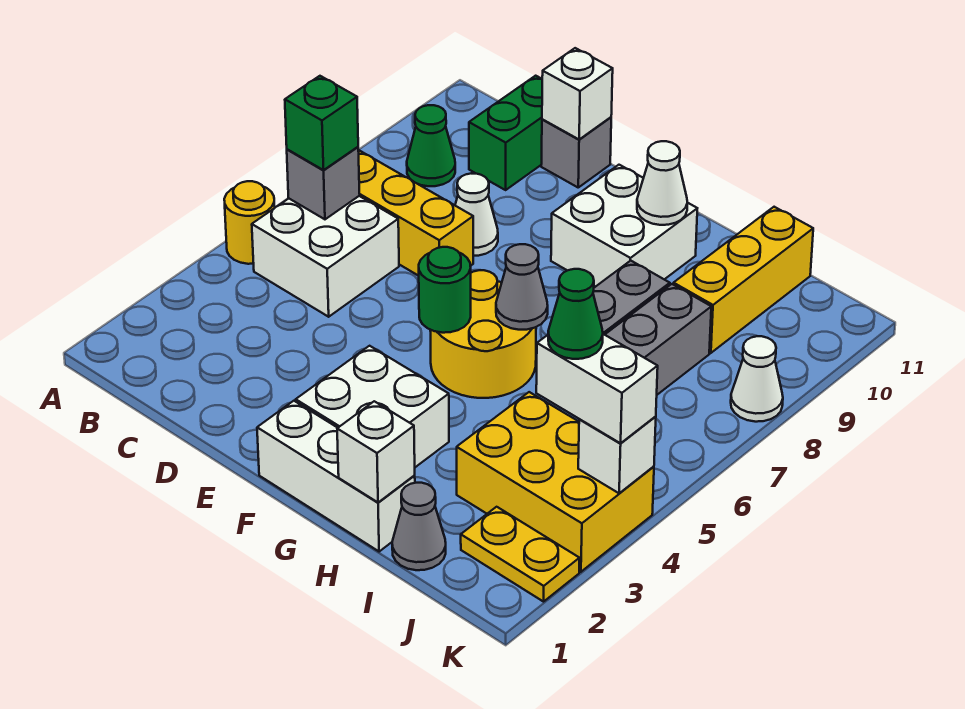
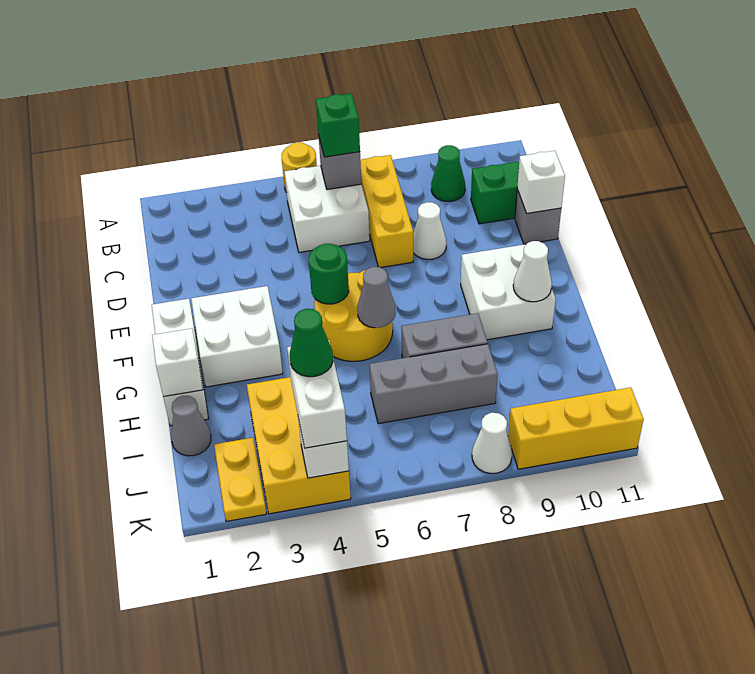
yellow brick I9:I11 level 1 -> yellow brick K9:K11 level 1

